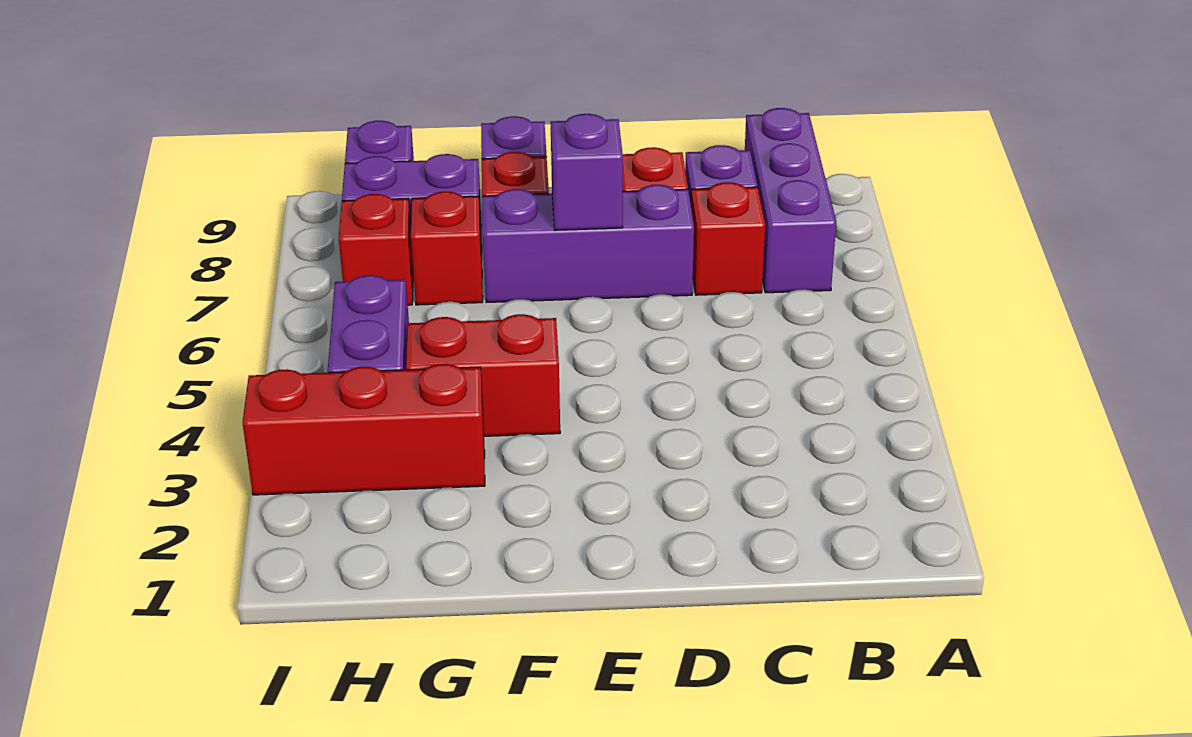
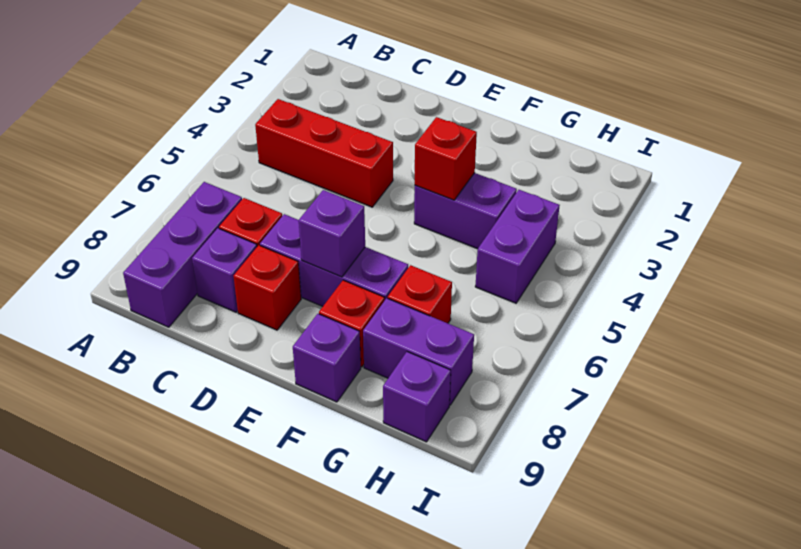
red brick F4:G4 level 1 -> purple brick F4:G4 level 1
red brick G3:I3 level 1 -> red brick B4:D4 level 1
red brick H7 level 1 -> red brick F4 level 2

